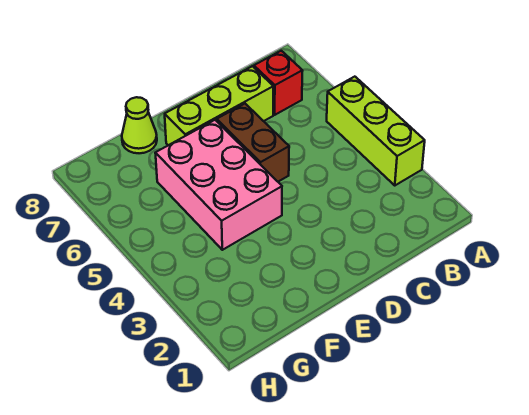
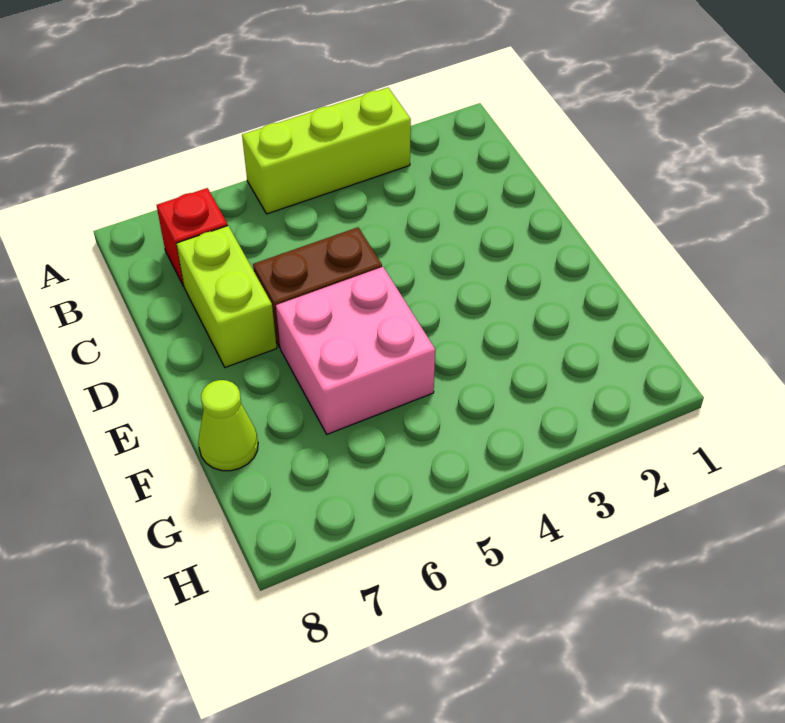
lime brick C7:E7 level 1 -> lime brick C7:D7 level 1
pink brick E4:F6 level 1 -> pink brick E5:F6 level 1

